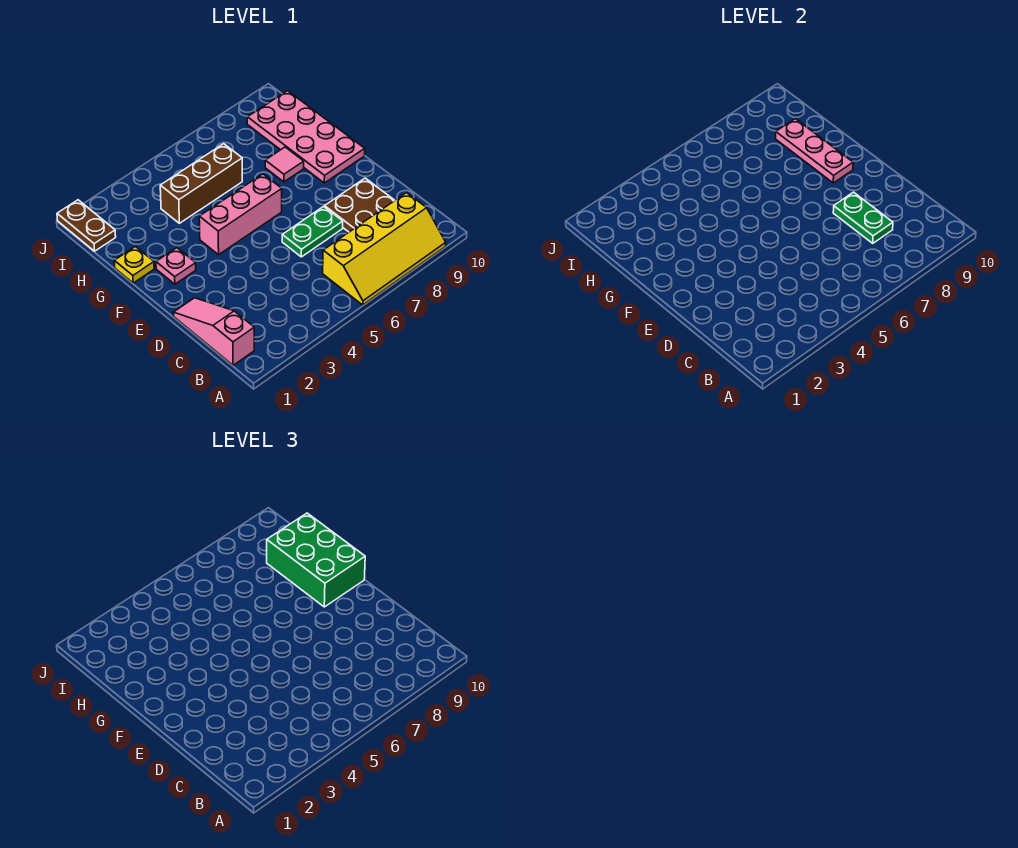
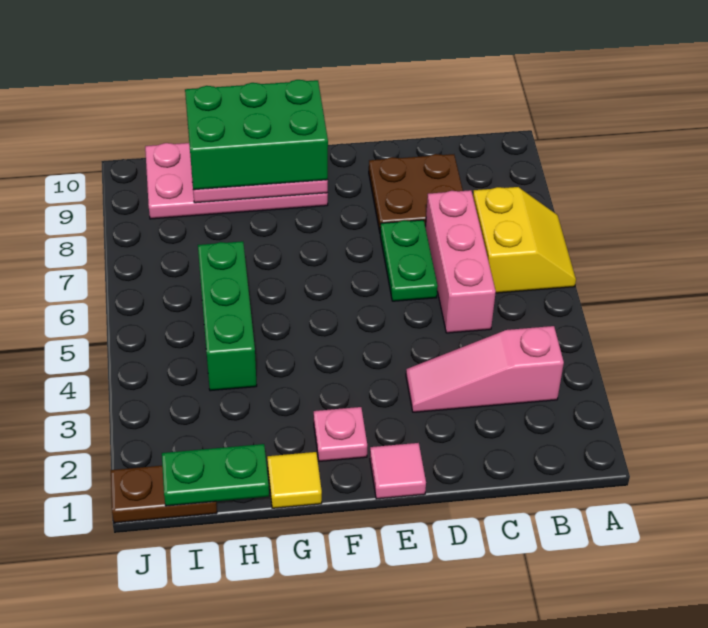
yellow slope A6:B9 level 1 top B -> yellow slope A6:B7 level 1 top B
pink slope B1:D1 level 1 top B -> pink slope B3:D3 level 1 top B
green plate C8:D8 level 2 -> green plate H1:I1 level 2
pink brick F4:F6 level 1 -> pink brick C5:C7 level 1
yellow plate G1 level 1 -> yellow tile G1 level 1
pink tile G8 level 1 -> pink tile E1 level 1
brown brick H4:H6 level 1 -> green brick H4:H6 level 1

